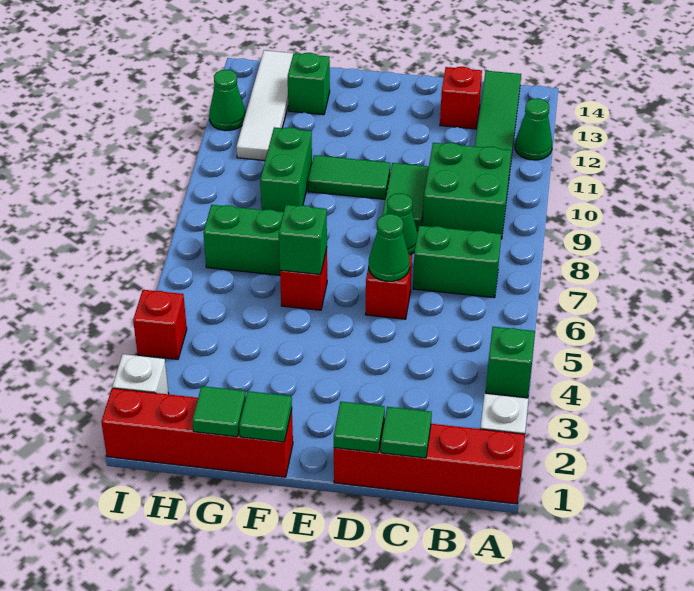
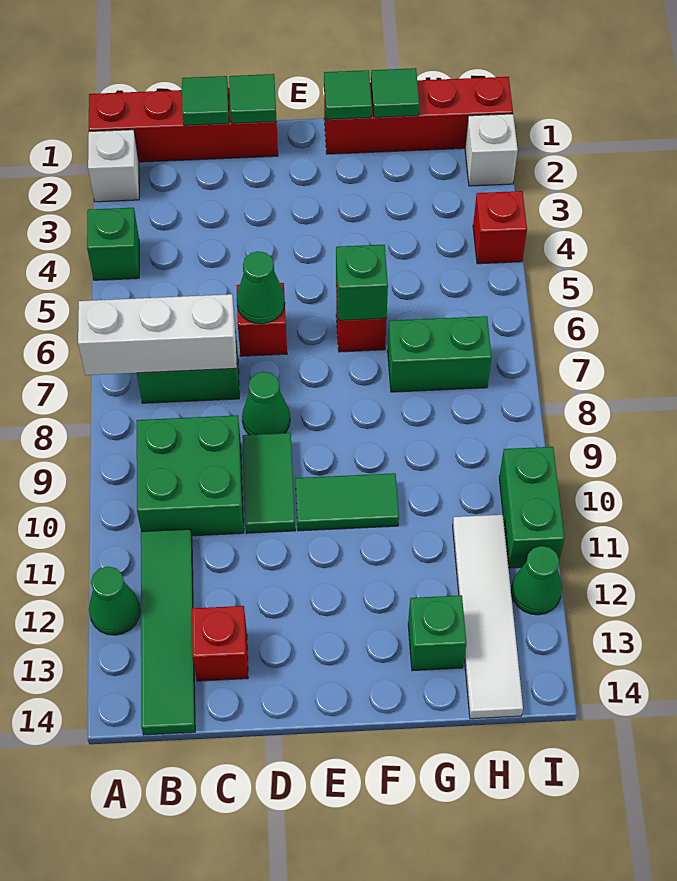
none -> white brick A7:C7 level 2
green brick G9:G10 level 1 -> green brick I10:I11 level 1

